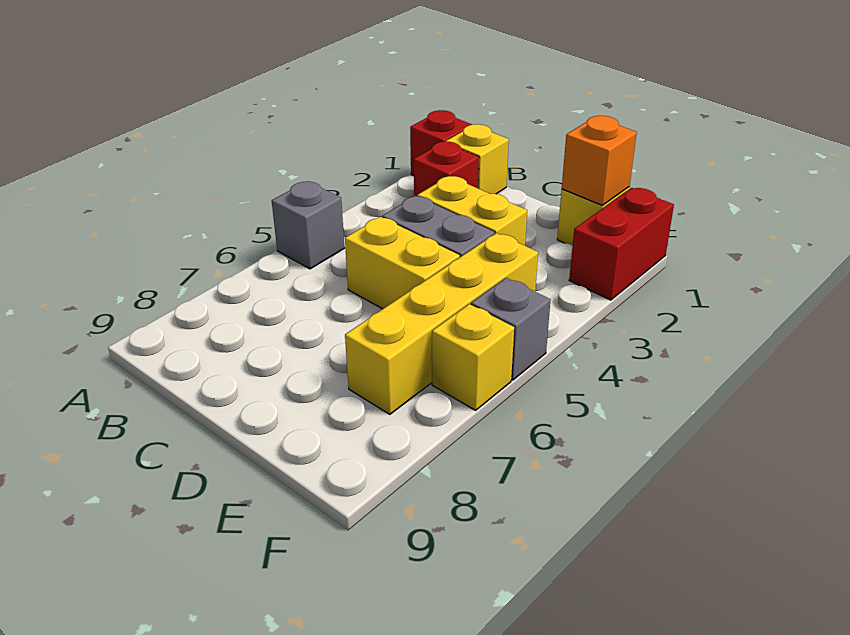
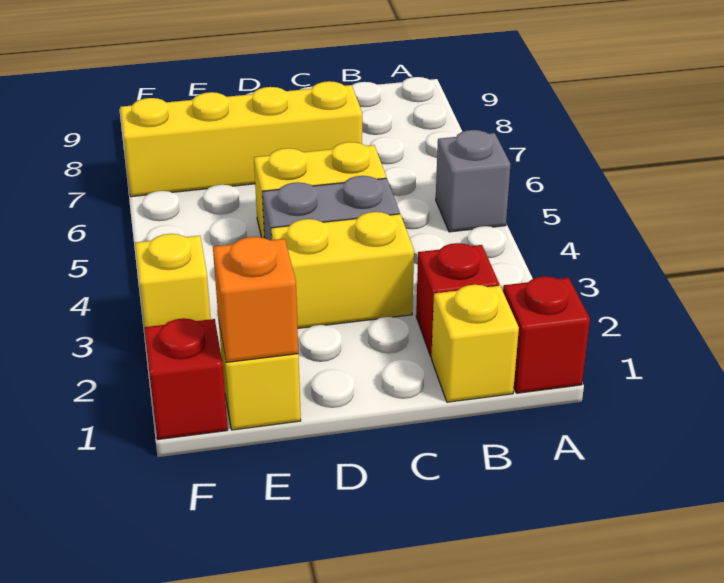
yellow brick E4:E7 level 1 -> yellow brick C7:F7 level 1
red brick F1:F2 level 1 -> red brick F1 level 1
grey brick F5 level 1 -> none
yellow brick F6 level 1 -> yellow brick F3 level 1

